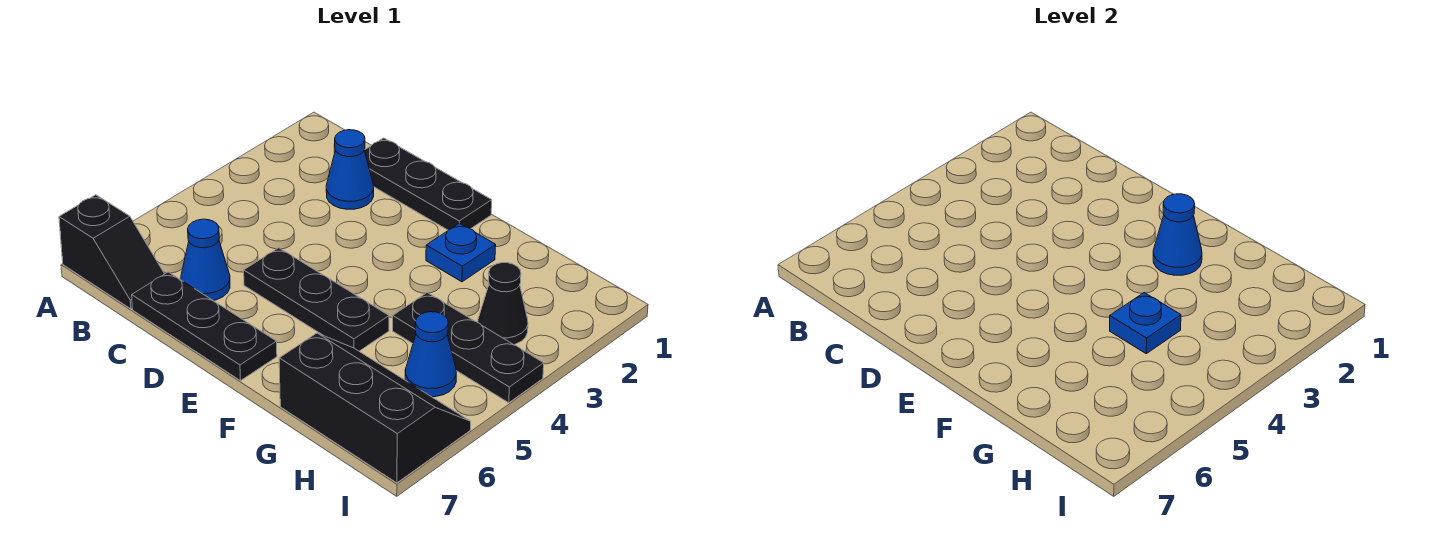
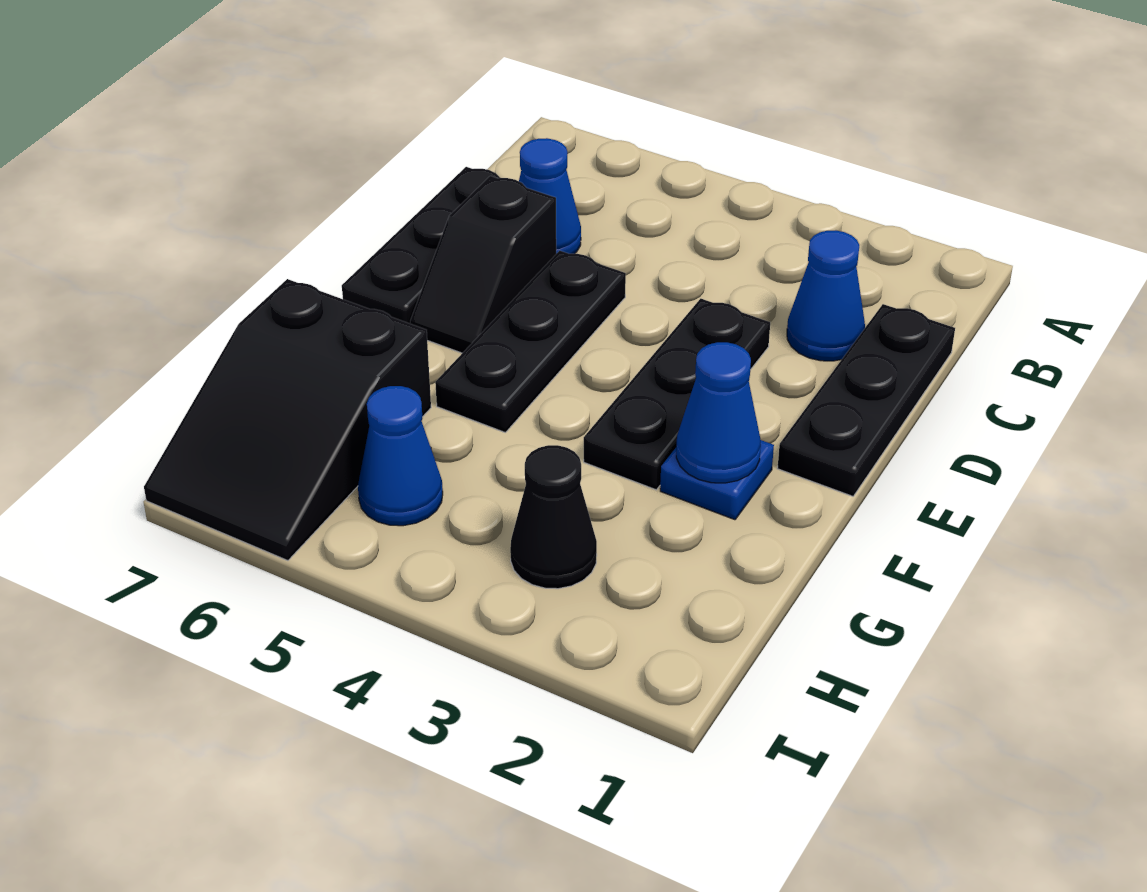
black slope A7:B7 level 1 top A -> black slope D6:E6 level 1 top D
black plate G4:I4 level 1 -> black plate D3:F3 level 1
blue plate G4 level 2 -> none
black slope G6:I7 level 1 top 7 -> black slope G6:I7 level 1 top G

